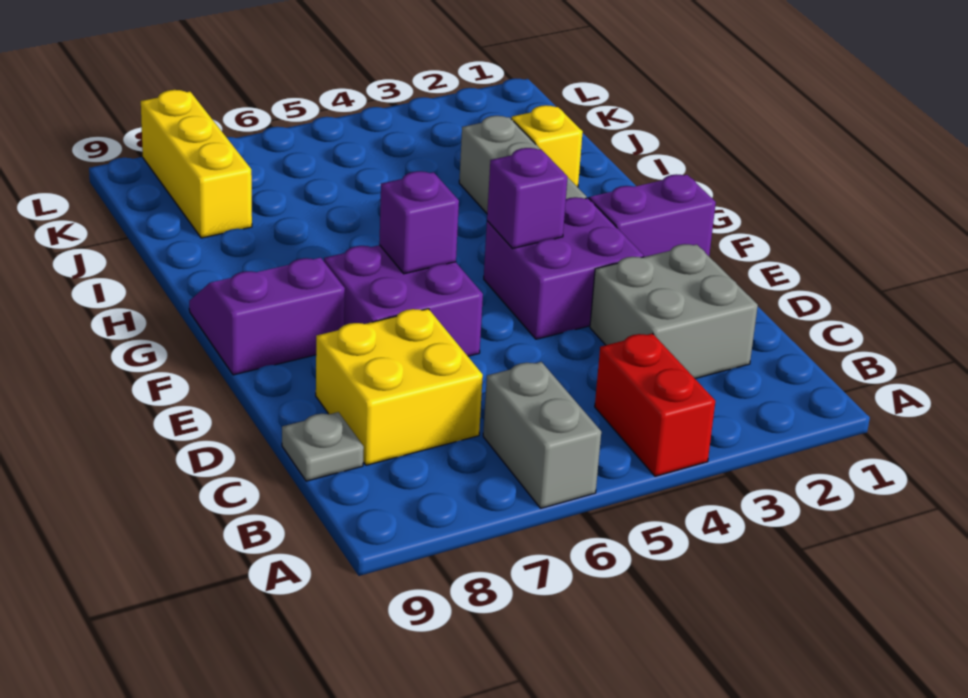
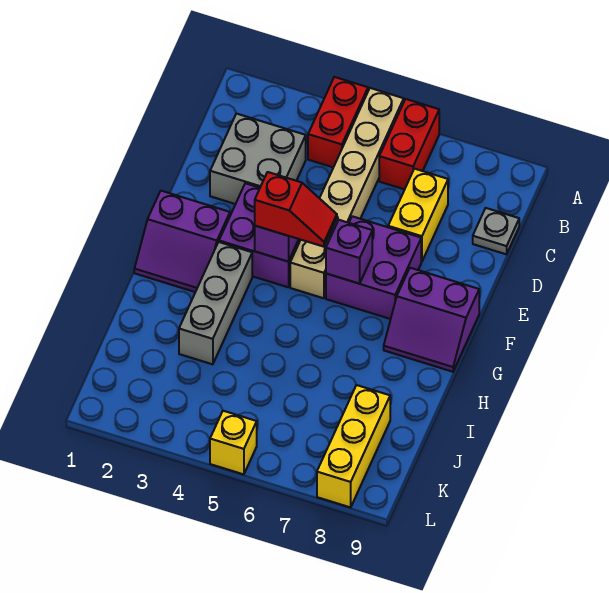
none -> tan brick A5:F5 level 1
grey brick A6:B6 level 1 -> red brick A6:B6 level 1
yellow brick C7:D8 level 1 -> yellow brick C7:D7 level 1
none -> red slope F4:F5 level 3 top 4
yellow brick I2 level 1 -> yellow brick L5 level 1

